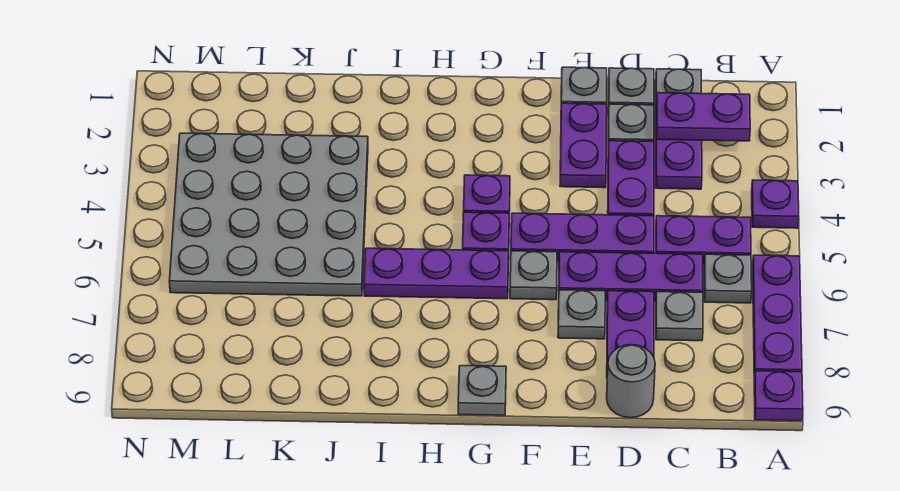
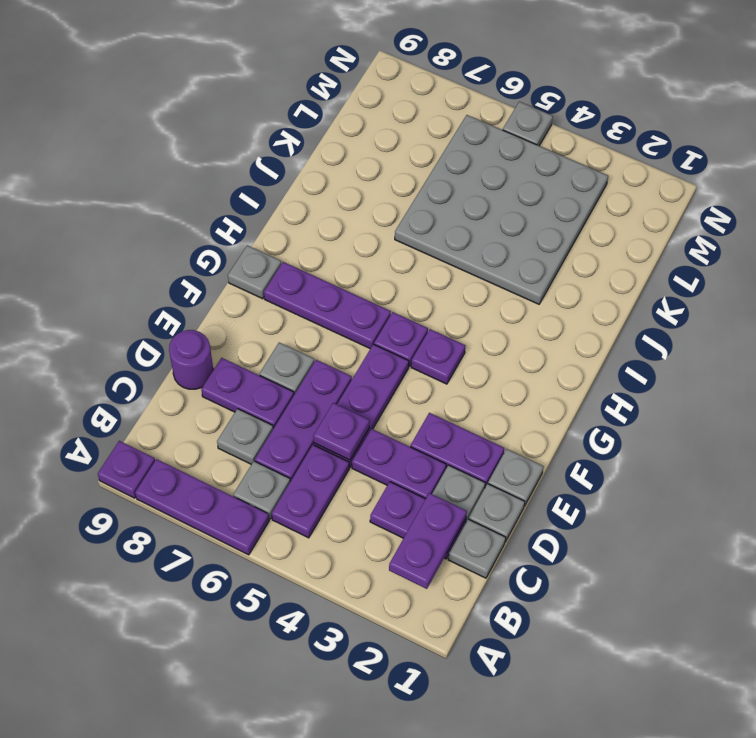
purple plate A4 level 1 -> purple plate D5 level 2
grey round brick D9 level 1 -> purple round brick D9 level 1
grey plate F6 level 1 -> grey plate N5 level 1
purple plate G6:I6 level 1 -> purple plate G6:G8 level 1

